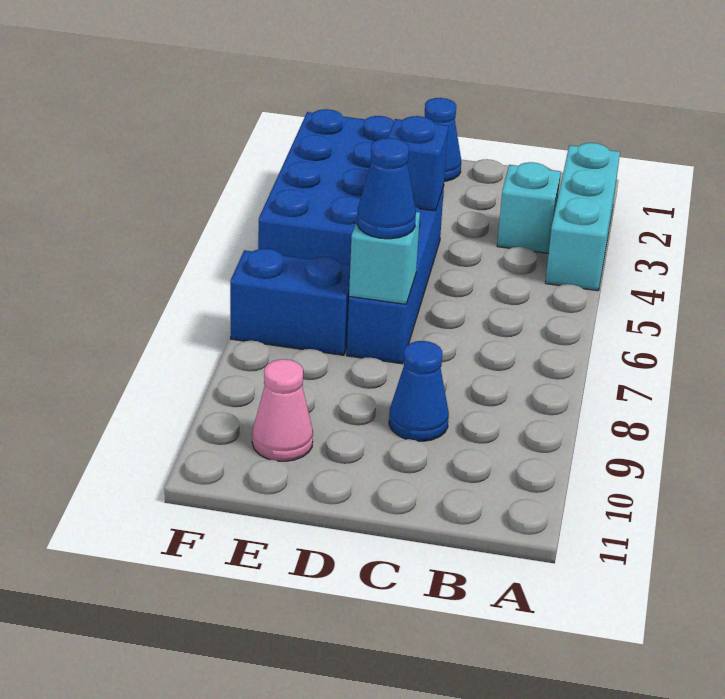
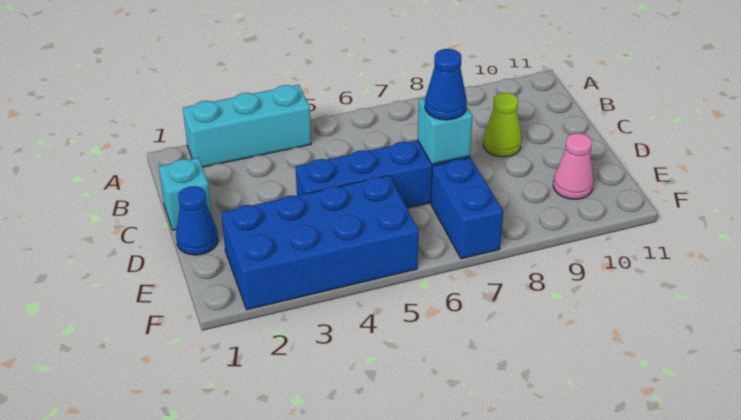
cyan brick B3 level 1 -> cyan brick C1 level 1
blue cone C9 level 1 -> lime cone C9 level 1
blue brick D4 level 2 -> none

